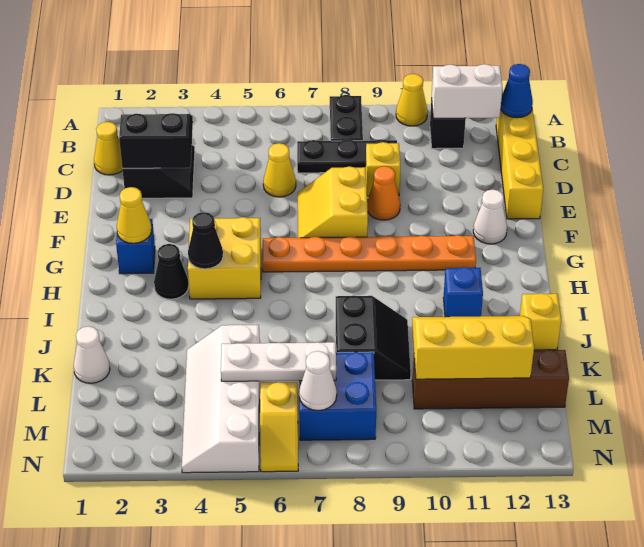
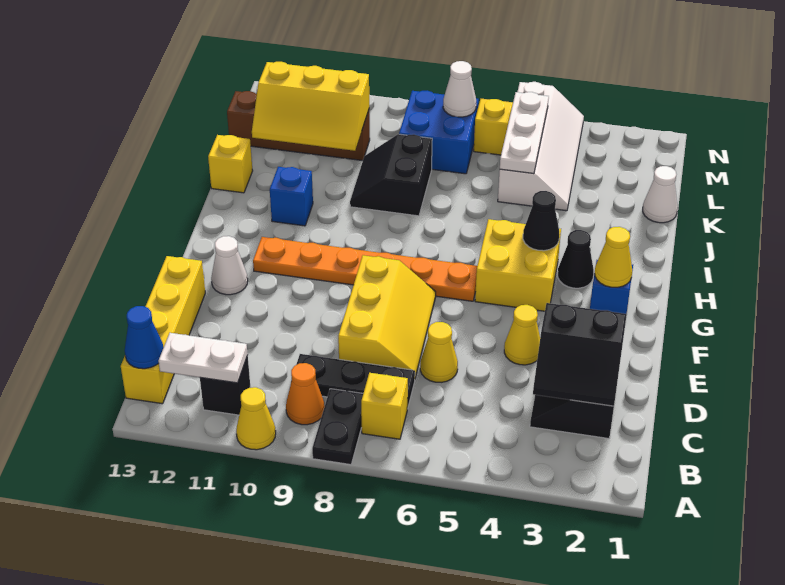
white brick B11:B12 level 2 -> white plate B11:B12 level 2
yellow cone C1 level 1 -> yellow cone E4 level 1
yellow brick D9 level 1 -> yellow brick B7 level 1
yellow slope E7:F8 level 1 top 8 -> yellow slope D7:F8 level 1 top 8
orange cone E9 level 1 -> orange cone B9 level 1
white plate L5:L7 level 2 -> white plate K5:M5 level 2

